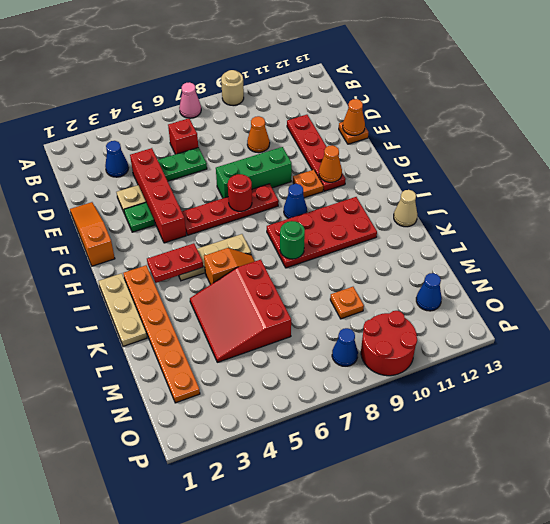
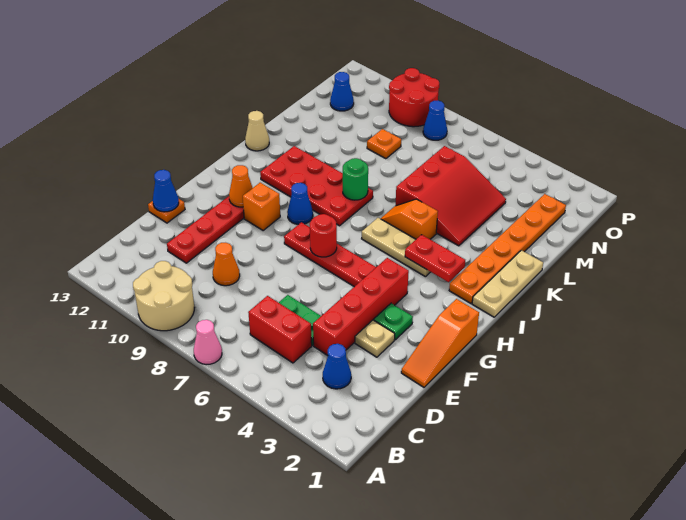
tan round brick A9 level 1 -> tan round brick A9:B10 level 1
red brick C6 level 1 -> red brick C5:C6 level 1
orange cone E13 level 2 -> blue cone E13 level 2
green brick F7:F9 level 1 -> none
orange plate G10 level 1 -> orange brick G10 level 1

